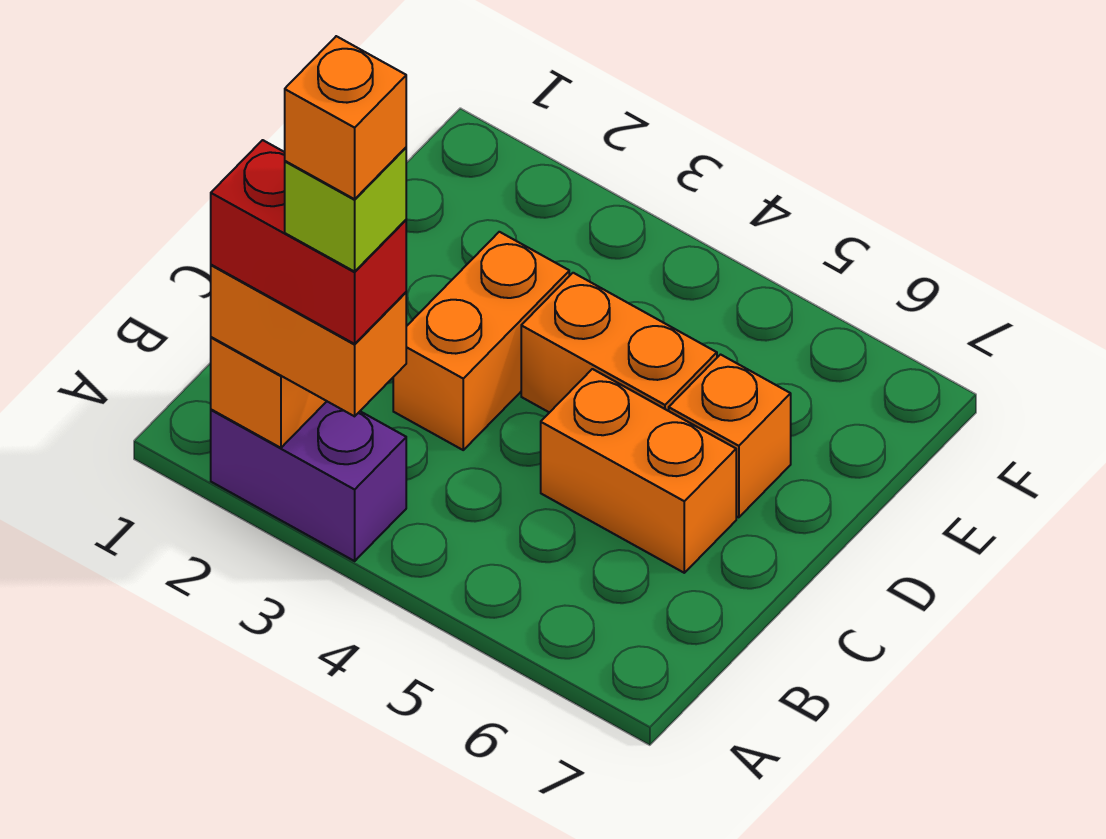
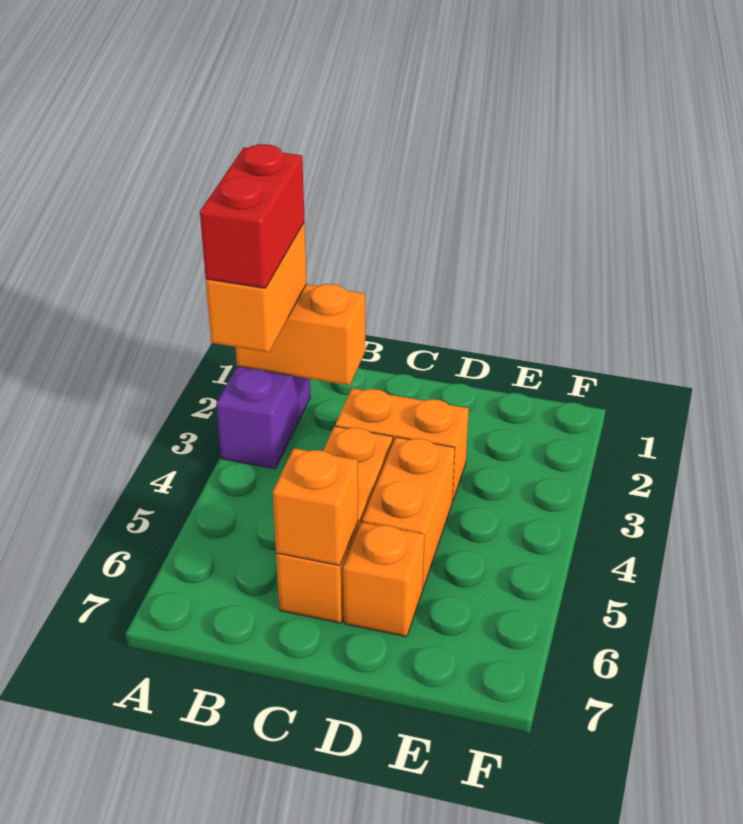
lime brick A3 level 5 -> none
orange brick A3 level 6 -> orange brick C6 level 2
orange brick C5:C6 level 1 -> orange brick C4:C6 level 1

